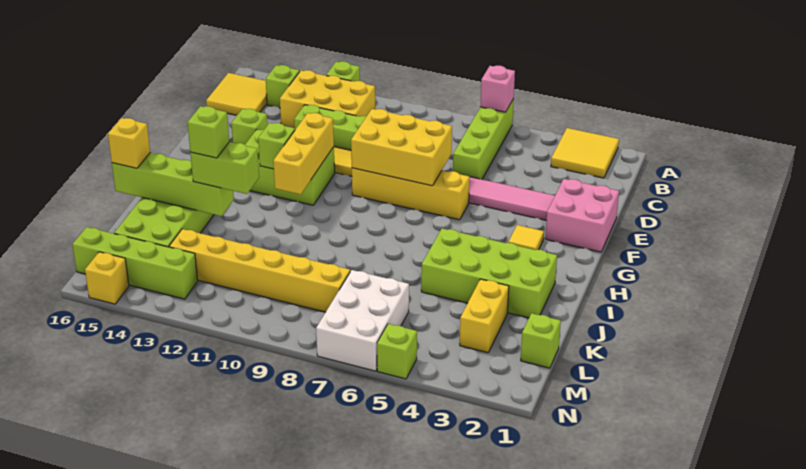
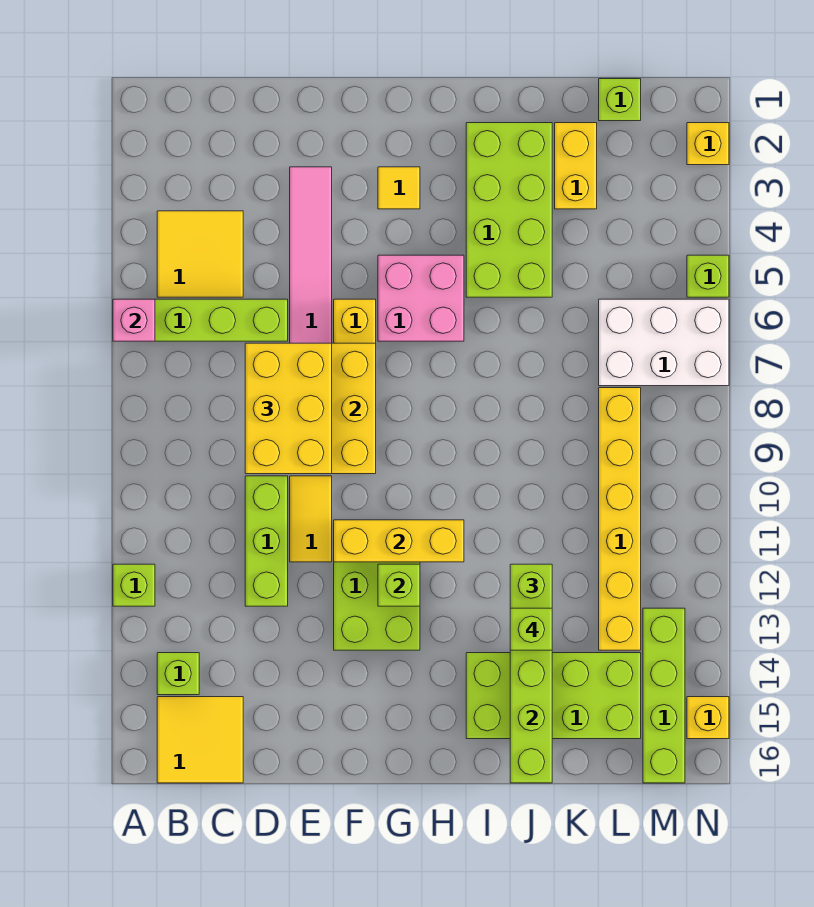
yellow tile A2:B3 level 1 -> yellow tile B4:C5 level 1
yellow brick B11:C13 level 1 -> yellow brick D7:E9 level 3
pink brick E1:F2 level 1 -> pink brick G5:H6 level 1
lime brick E14 level 1 -> none
yellow brick J16 level 3 -> yellow brick N2 level 1
yellow brick K3:L3 level 1 -> yellow brick K2:K3 level 1

